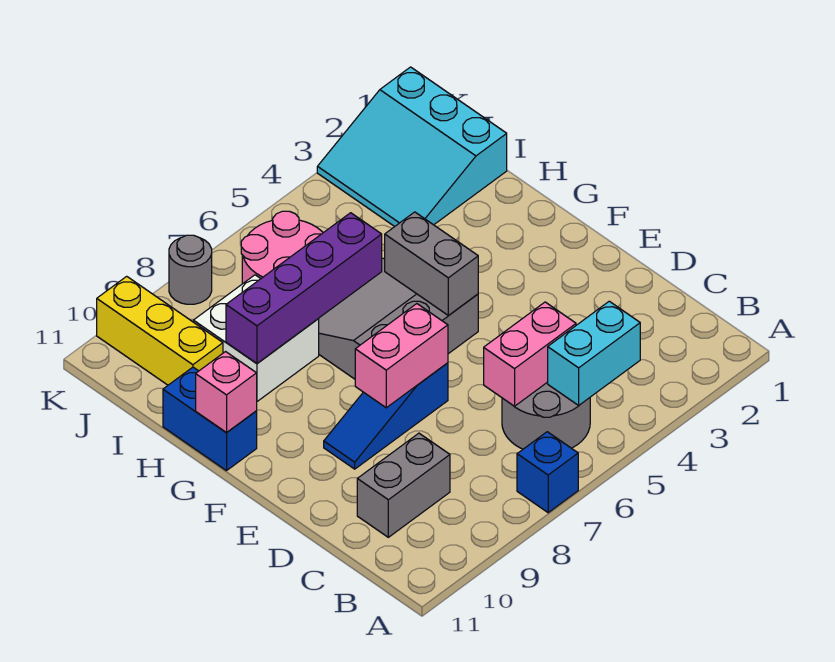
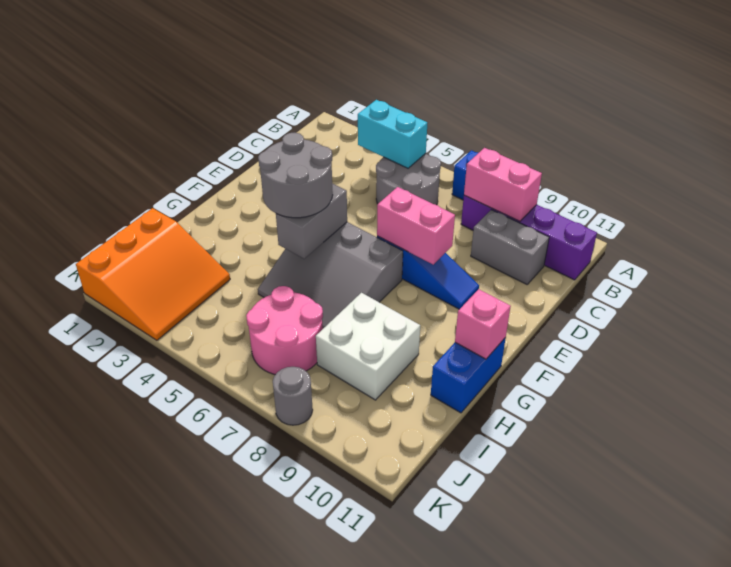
pink brick C5:C6 level 2 -> pink brick B8:B9 level 2
none -> grey round brick F4:G5 level 3
purple brick H6:H9 level 2 -> purple brick B8:B11 level 1
cyan slope I1:K3 level 1 top 1 -> orange slope I1:K3 level 1 top 1
yellow brick I10:K10 level 1 -> none

